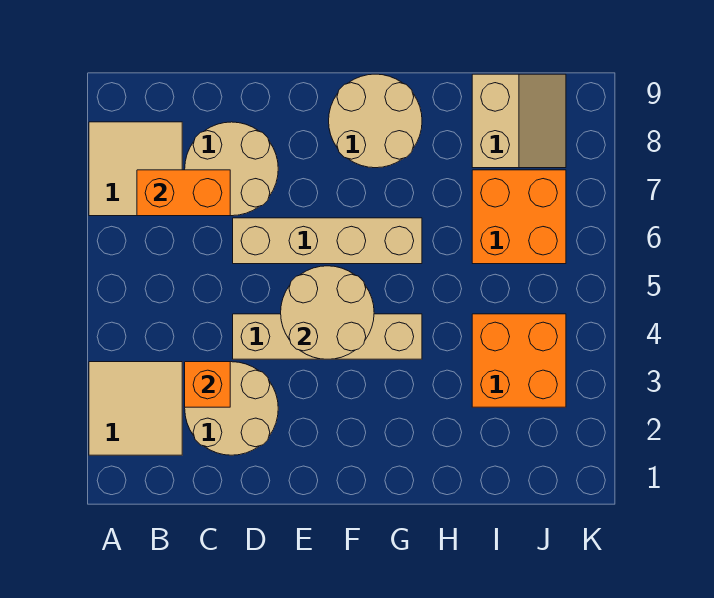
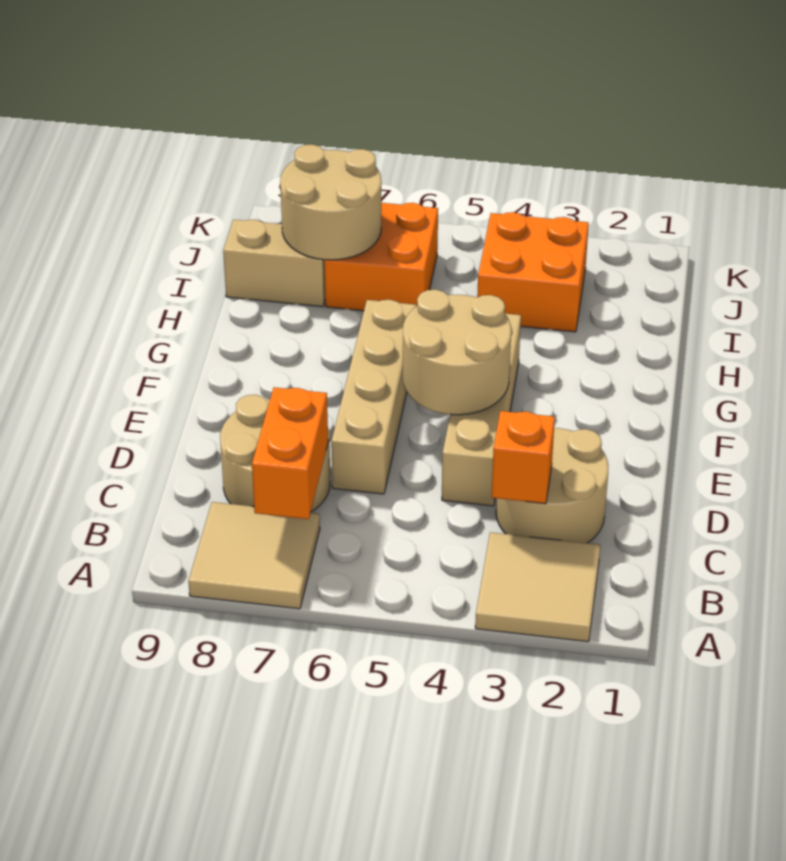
tan round brick F8:G9 level 1 -> tan round brick I7:J8 level 2

